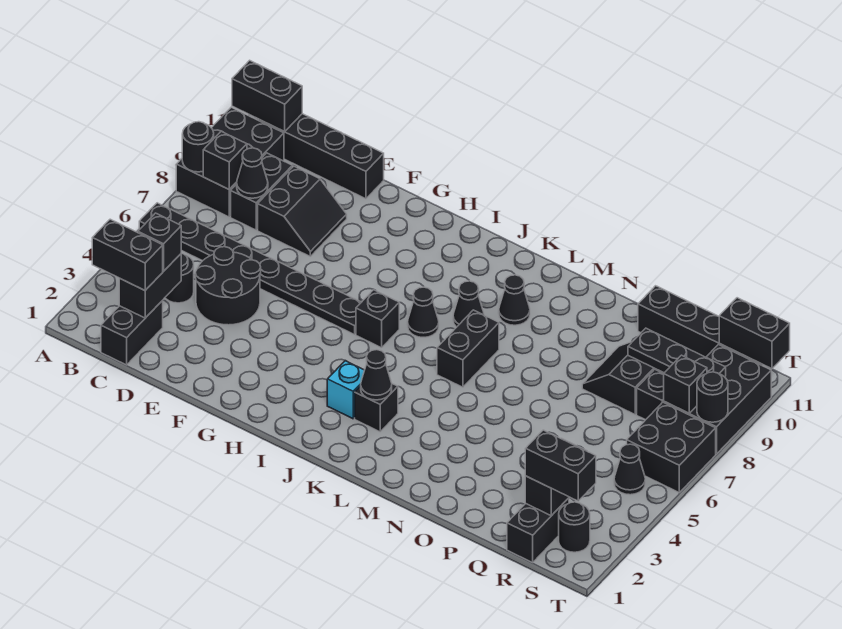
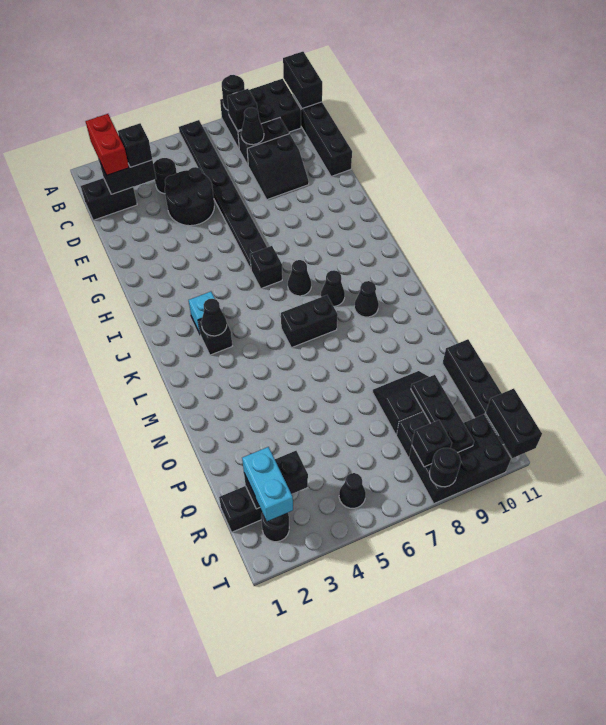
black brick B2:C2 level 3 -> red brick B2:C2 level 3
black brick R2:S2 level 3 -> cyan brick R2:S2 level 3
black brick S6:T7 level 1 -> none

